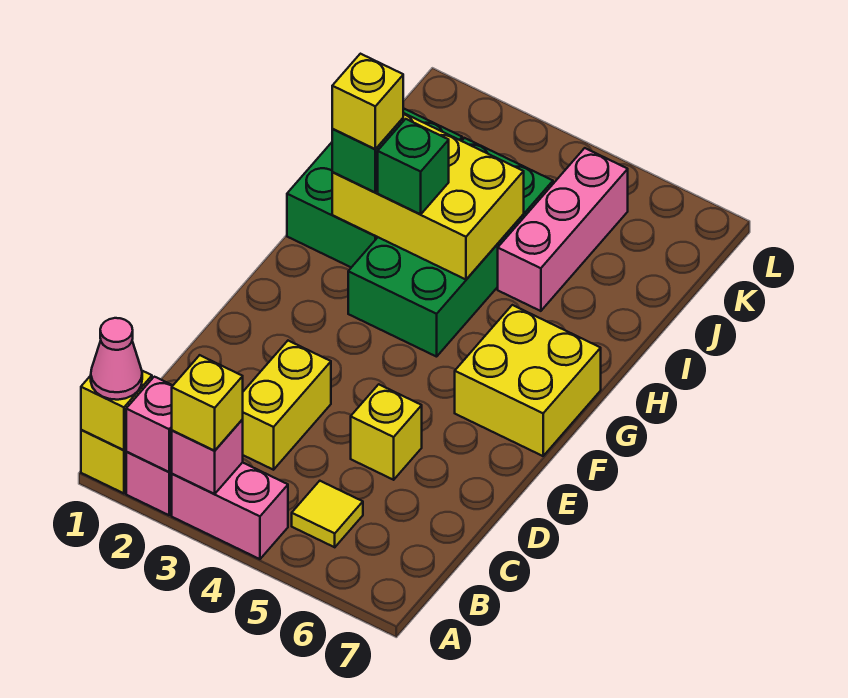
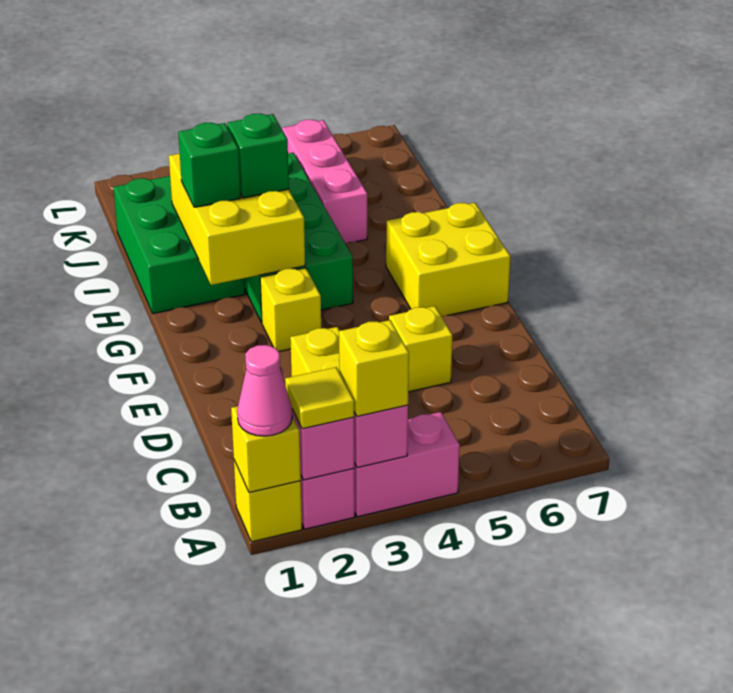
yellow tile B5 level 1 -> yellow tile A2 level 3
yellow brick H2:I4 level 2 -> yellow brick G2:I3 level 2
yellow brick H2 level 4 -> yellow brick F3 level 1

